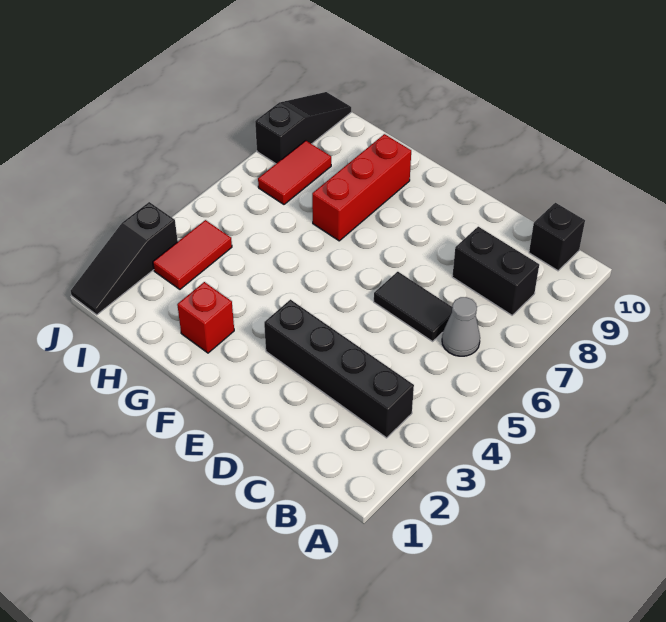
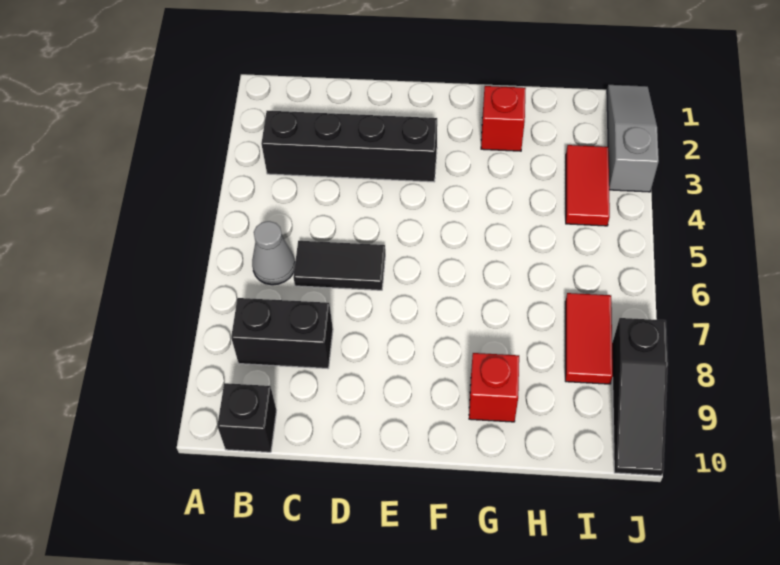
red brick G7:G9 level 1 -> red brick G9 level 1
black slope J1:J3 level 1 top 3 -> grey slope J1:J3 level 1 top 3

